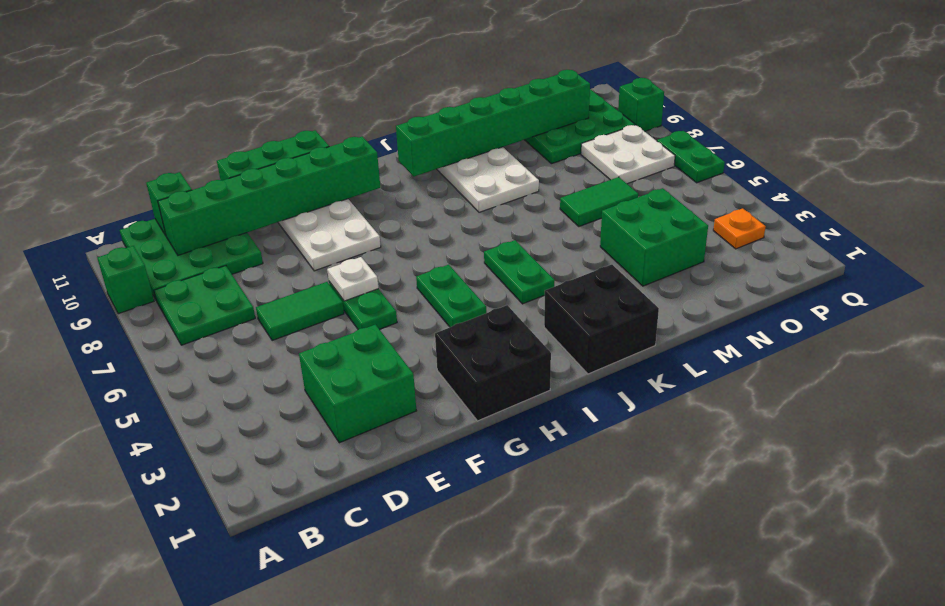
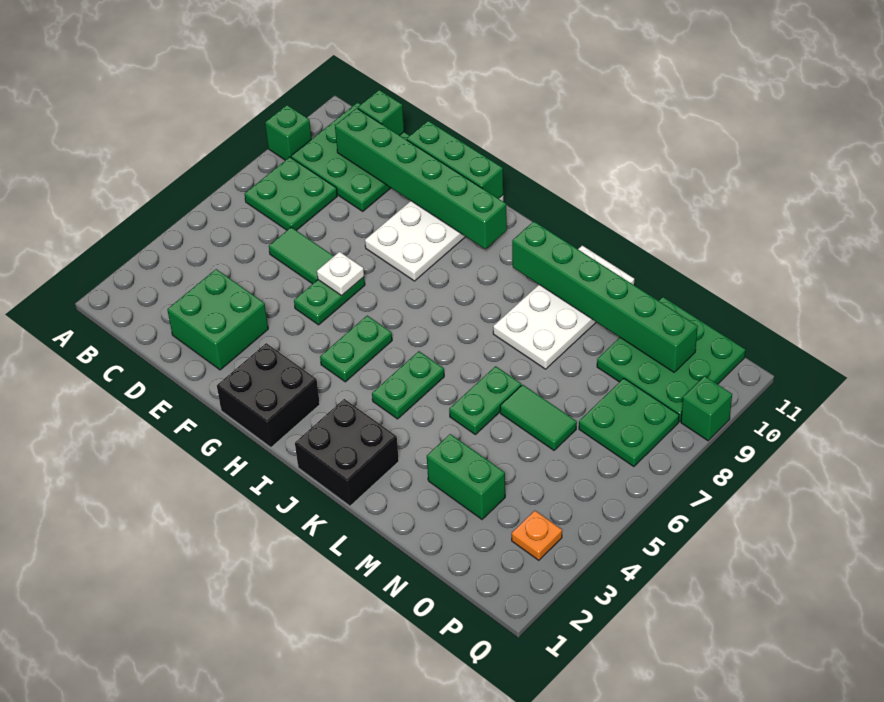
green brick M3:N4 level 1 -> green brick M3:N3 level 1
white plate O7:P8 level 1 -> green plate O7:P8 level 1
green plate Q6:Q7 level 1 -> green plate L5:L6 level 1

